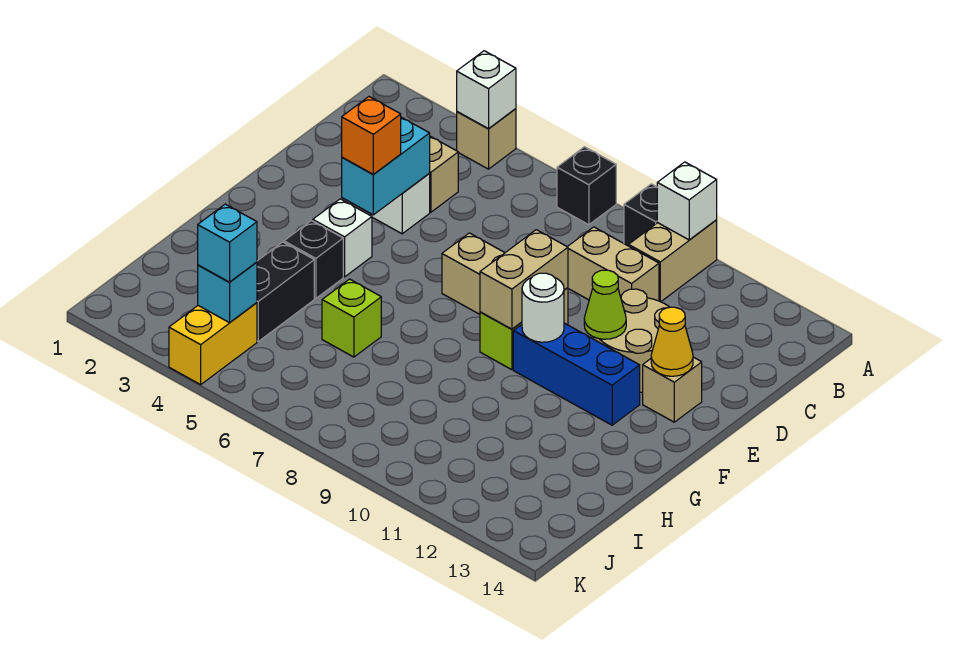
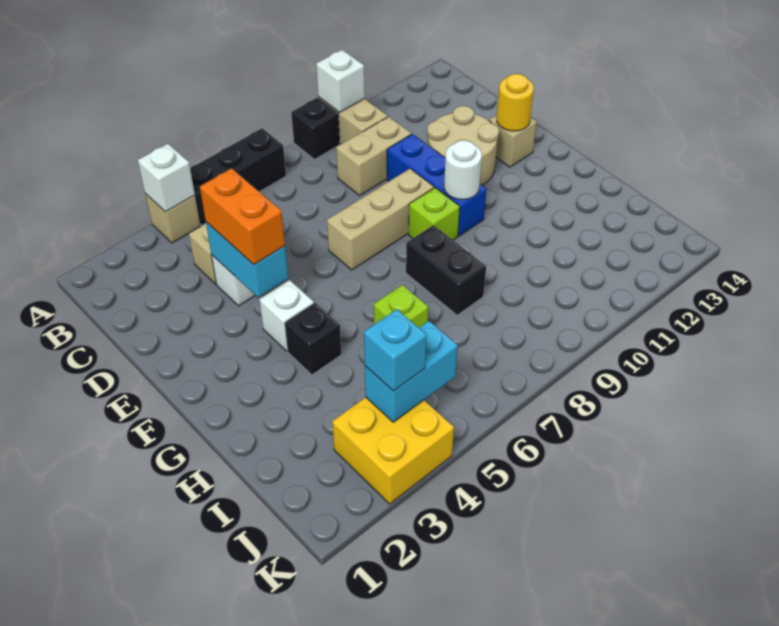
black brick A7 level 1 -> black brick A5:A7 level 1
orange brick E4 level 3 -> orange brick D4:E4 level 3
tan brick E9:F9 level 2 -> none
lime cone E11 level 2 -> none
yellow cone E13 level 2 -> yellow round brick E13 level 2
blue brick F10:F12 level 1 -> blue brick D10:F10 level 1
black brick H4:I4 level 1 -> black brick G8:H8 level 1
yellow brick J4:K4 level 1 -> yellow brick J3:K4 level 1
cyan brick J4 level 2 -> cyan brick J4:J5 level 2

